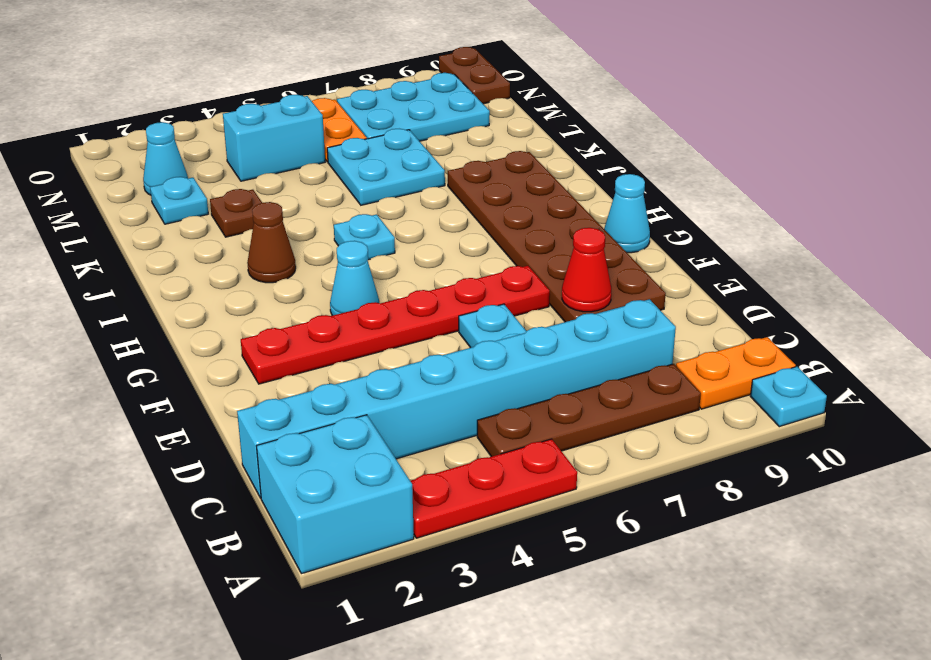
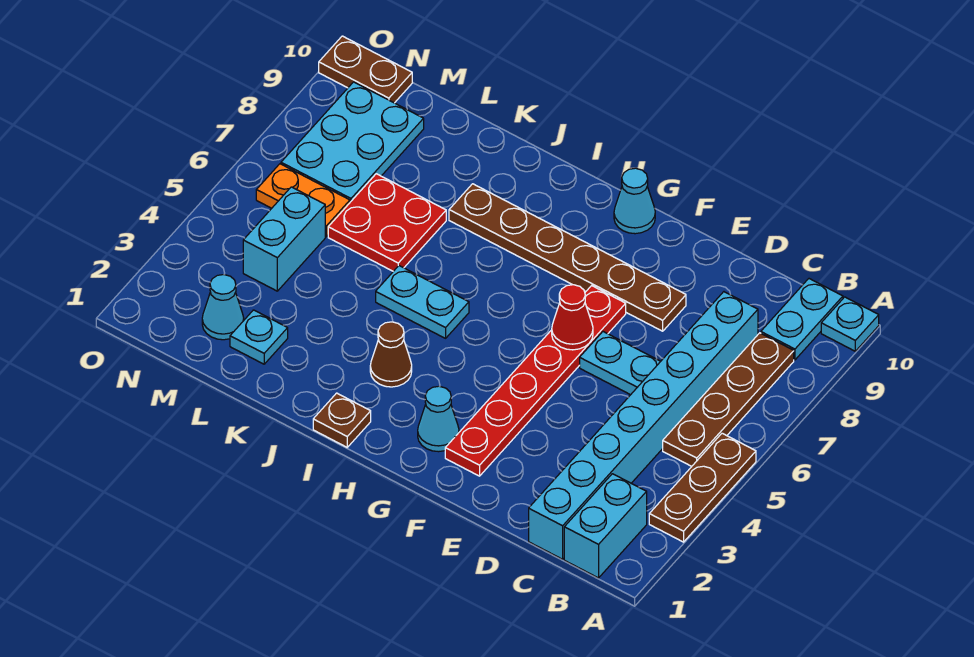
cyan brick A1:B2 level 1 -> cyan brick B1:B2 level 1
red plate A3:A5 level 1 -> brown plate A3:A5 level 1
orange plate B9:B10 level 1 -> cyan plate B9:B10 level 1
brown plate E8:J9 level 1 -> brown plate E8:J8 level 1
red cone E8 level 2 -> red cone F6 level 2
cyan cone G4 level 1 -> cyan cone G2 level 1
cyan plate I5 level 1 -> cyan plate I5:J5 level 1
brown plate K3 level 1 -> brown plate I1 level 1
cyan plate K6:L7 level 1 -> red plate K6:L7 level 1

